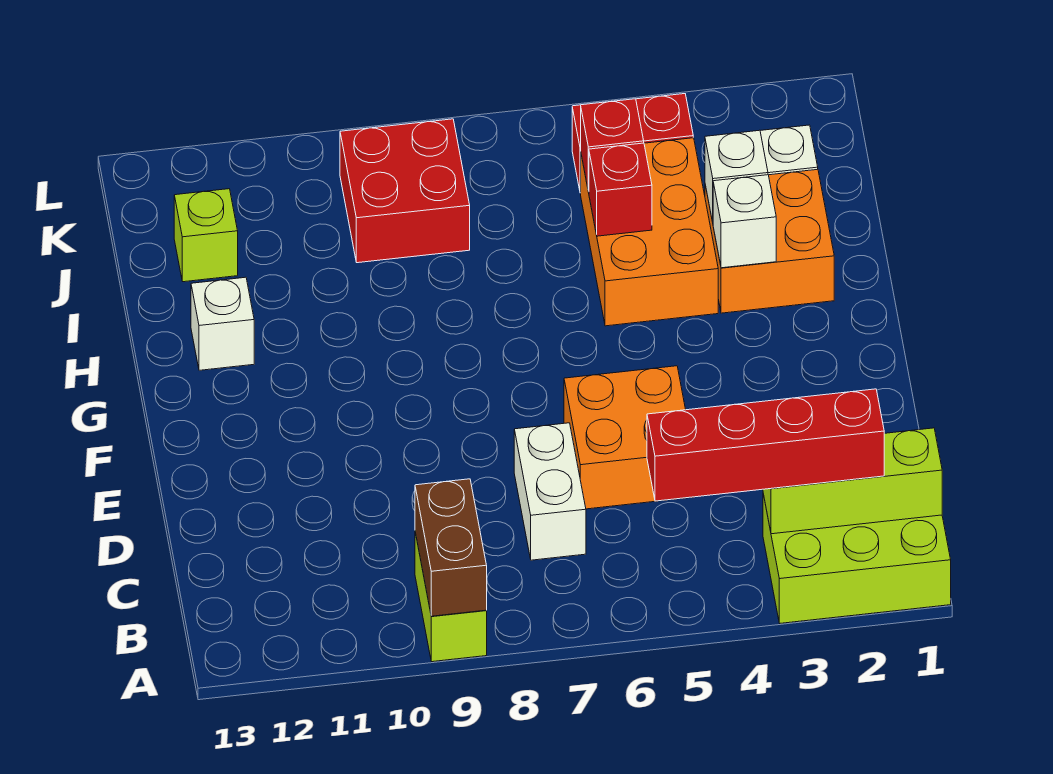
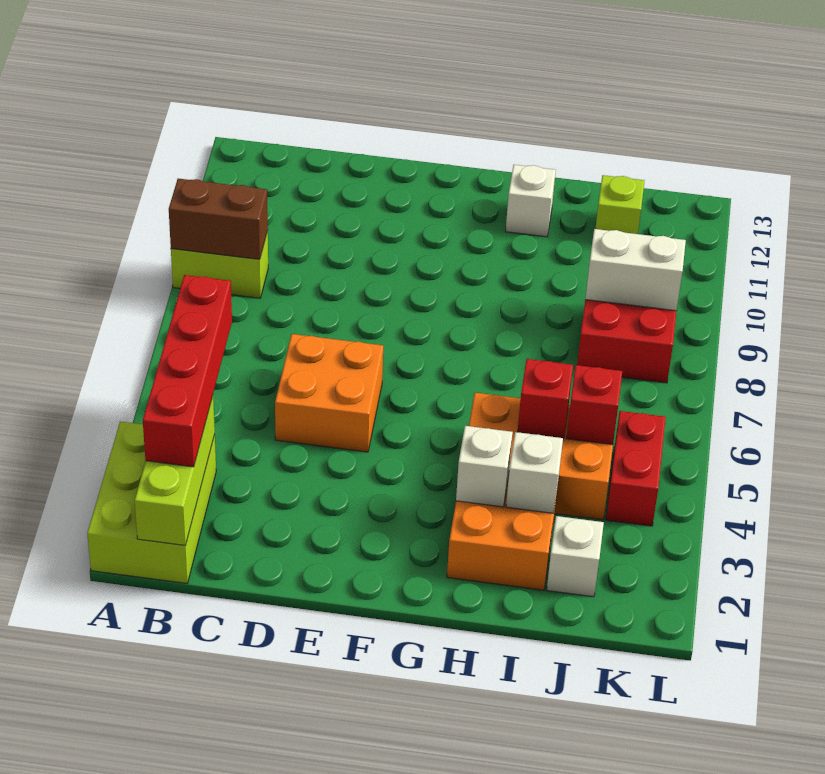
white brick C7:D7 level 1 -> white brick J9:K9 level 2

